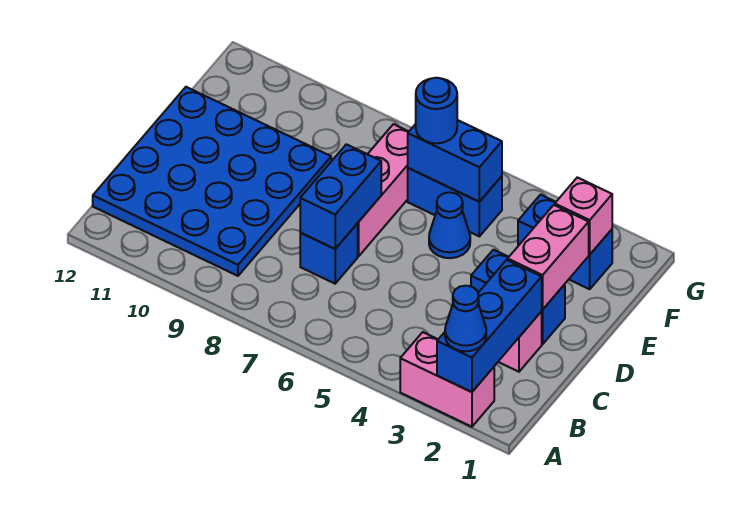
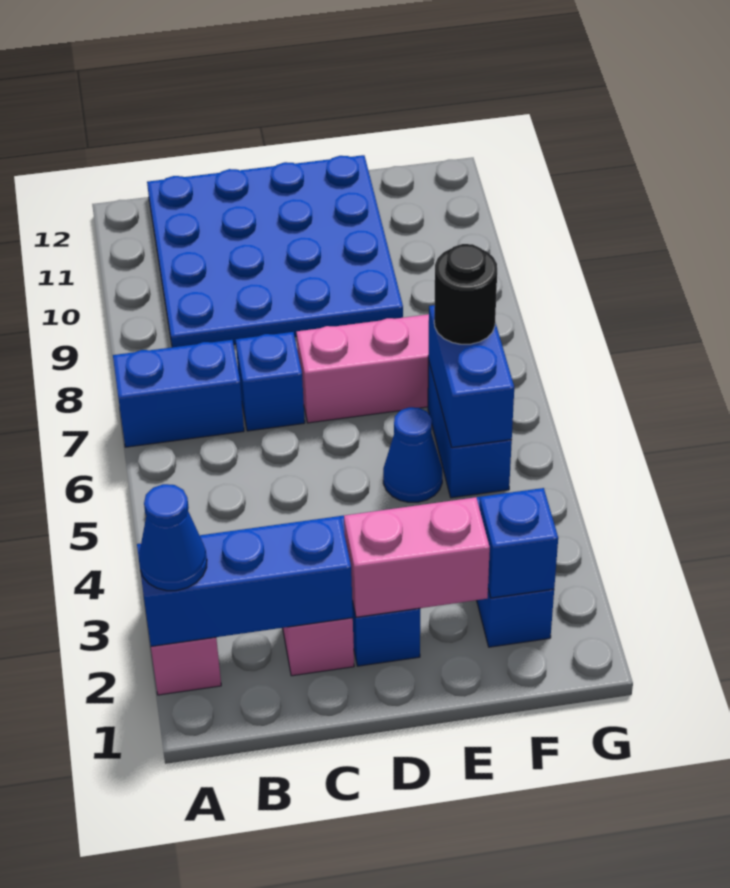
blue brick C7:D7 level 2 -> blue brick A7:B7 level 1
pink brick F2 level 2 -> blue brick F2 level 2
blue round brick F6 level 3 -> black round brick F6 level 3

